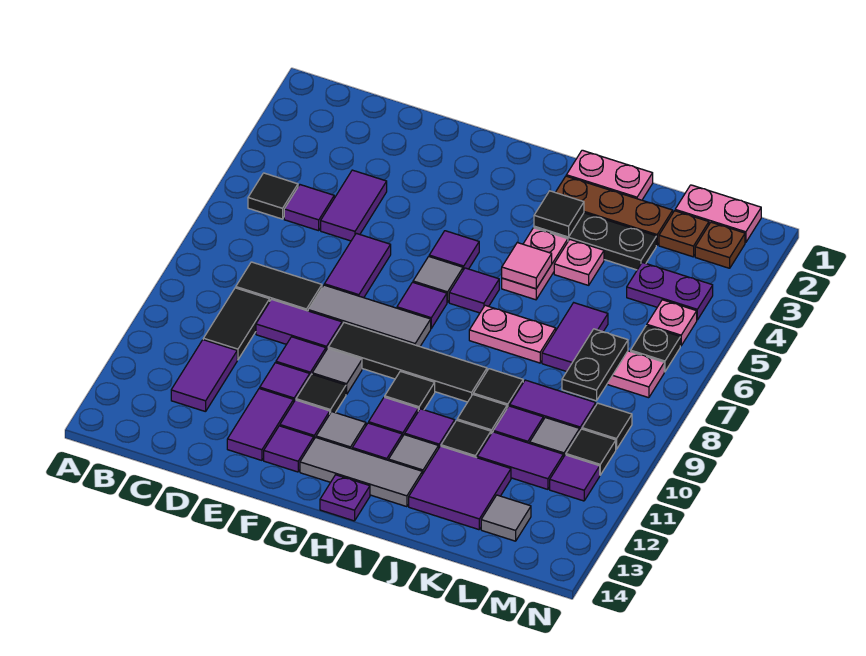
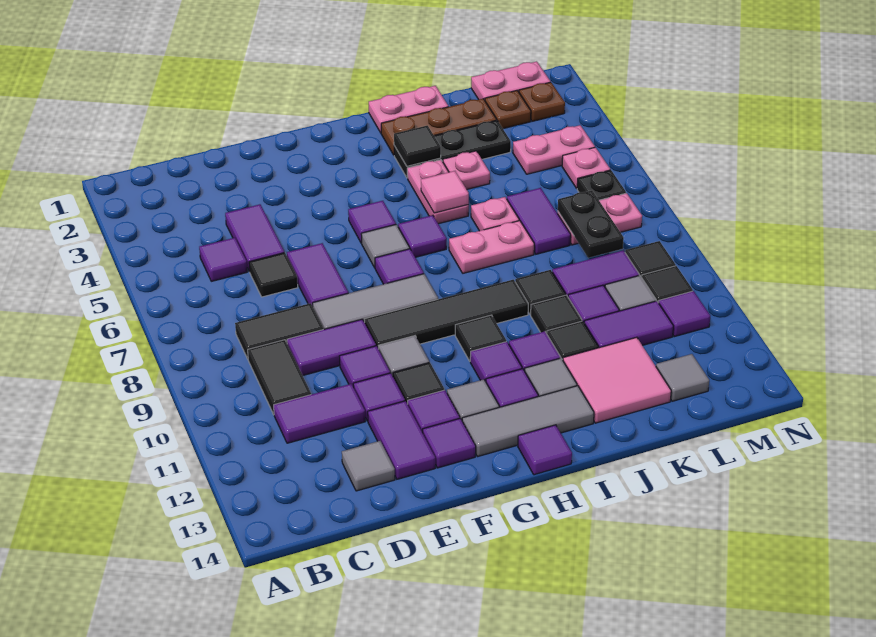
black tile B5 level 1 -> black tile D6 level 1
purple tile C11:C12 level 1 -> purple tile C11:D11 level 1
none -> grey tile D13 level 1
purple plate H14 level 1 -> purple tile H14 level 1
none -> pink plate J6 level 1
purple tile J12:K13 level 1 -> pink tile J12:K13 level 1
purple plate L4:M4 level 1 -> pink plate L4:M4 level 1

